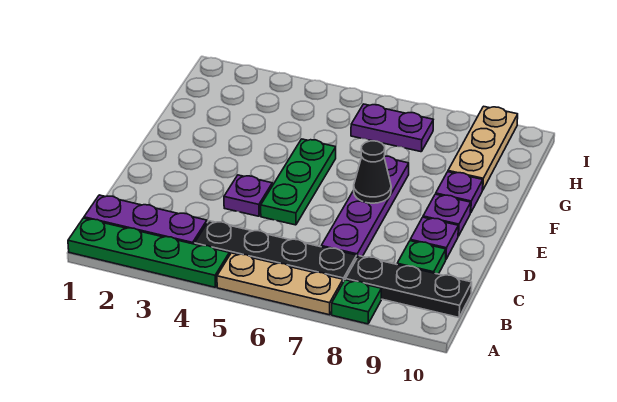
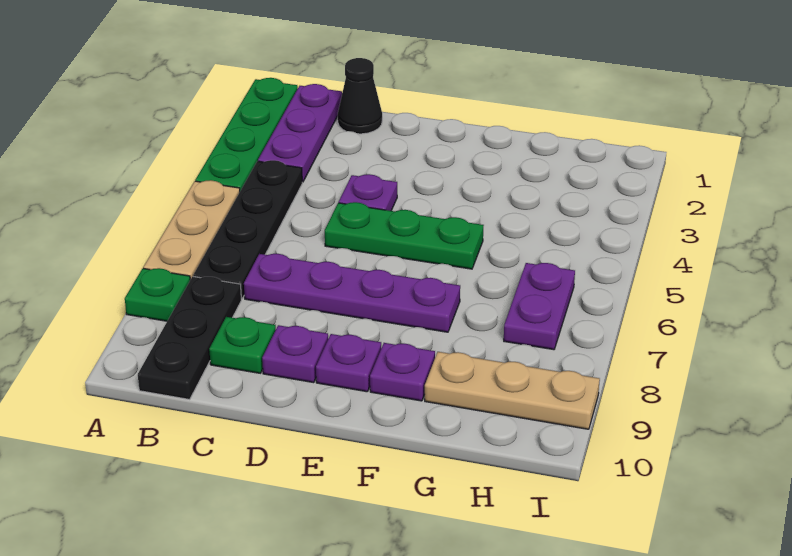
black cone E7 level 2 -> black cone C1 level 1

